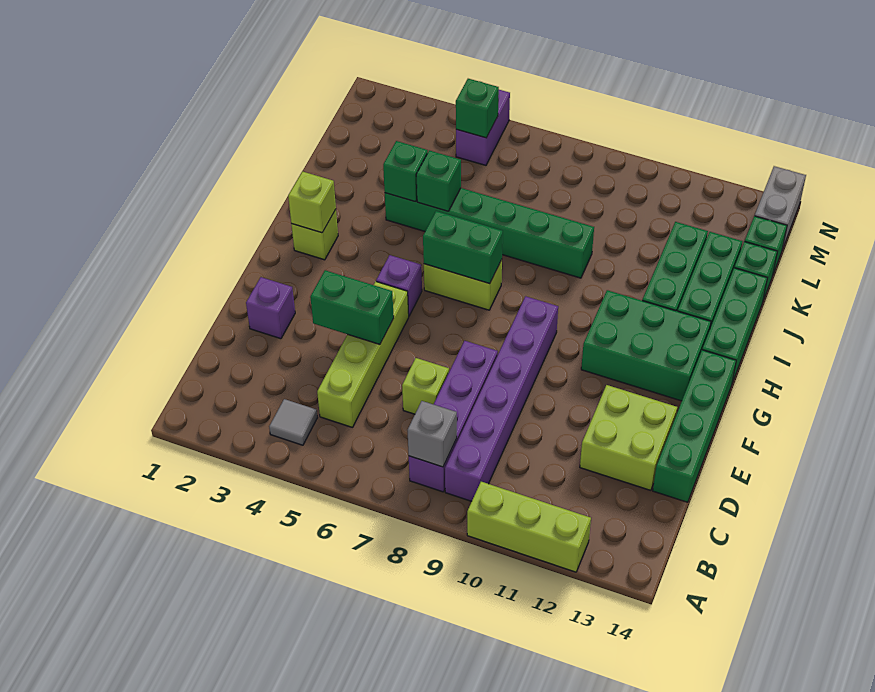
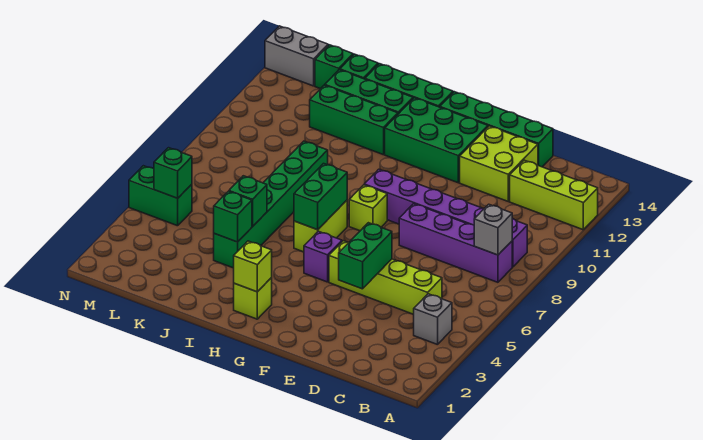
lime brick A10:A12 level 1 -> lime brick A12:C12 level 1
grey tile B4 level 1 -> grey brick B4 level 1
lime brick D7 level 1 -> lime brick G8 level 1
purple brick E2 level 1 -> none
green brick G11:H13 level 1 -> green brick F12:H13 level 1
purple brick M5:N5 level 1 -> green brick M5:N5 level 1

